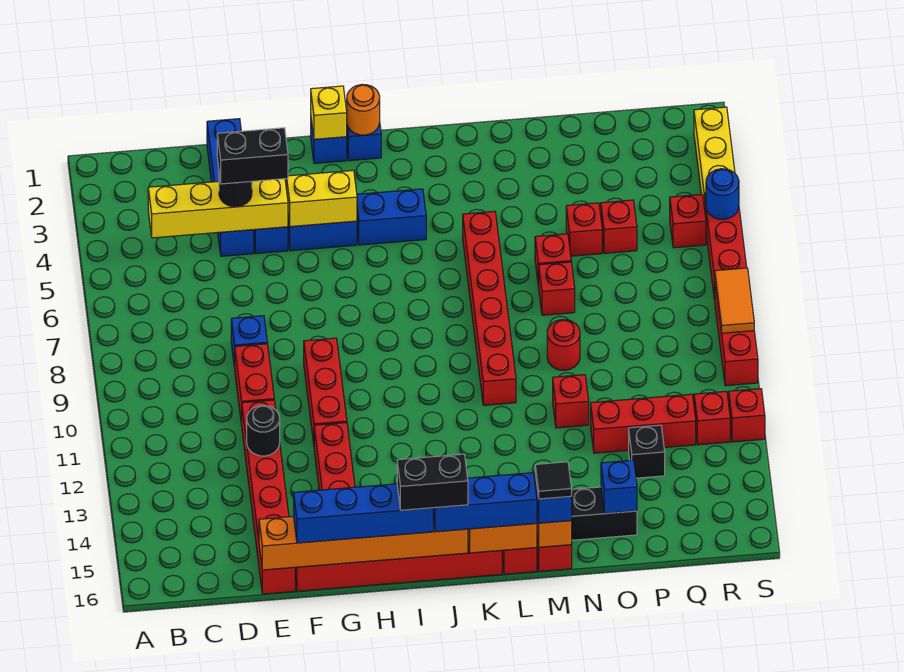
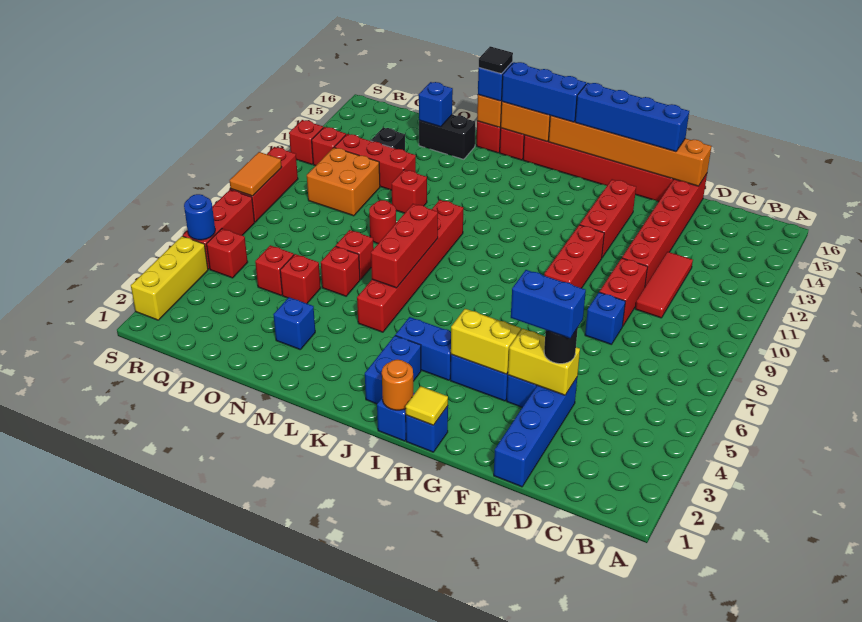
yellow brick C4:F4 level 2 -> yellow brick E4:F4 level 2
none -> red tile D10:D12 level 1
black brick E4:F4 level 4 -> blue brick E4:F4 level 4
black round brick E12 level 2 -> none
yellow brick H1 level 2 -> yellow tile H1 level 2
black brick I16:J16 level 4 -> none
none -> blue brick J2:J3 level 1
none -> red brick L6:L8 level 2
none -> blue brick N3 level 1
none -> orange brick P10:Q11 level 1

